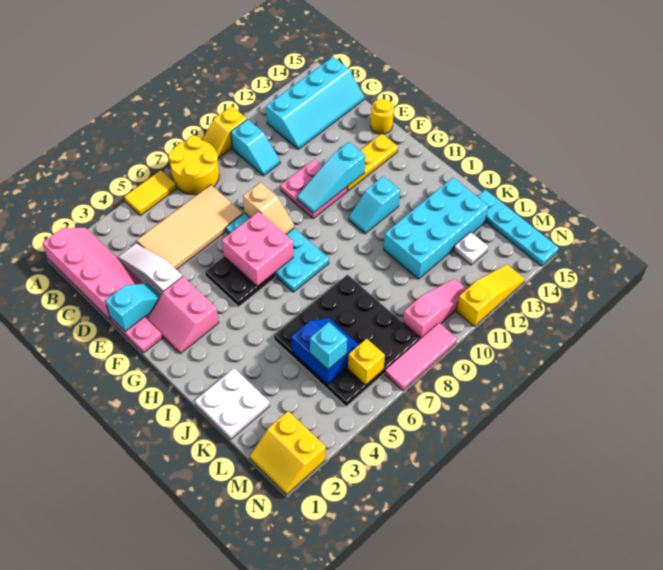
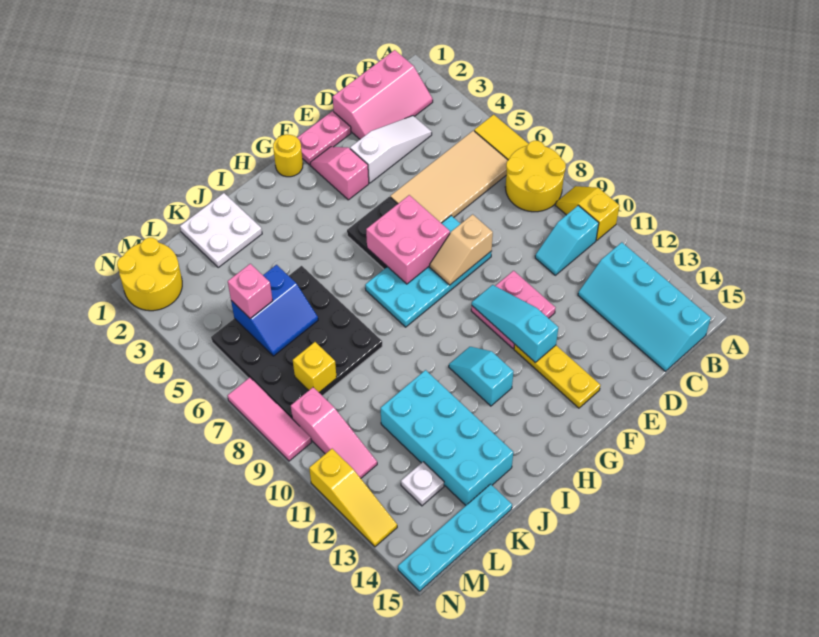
pink slope A1:D2 level 1 top 1 -> pink slope B1:D2 level 1 top 1
tan tile C4:D7 level 1 -> tan tile B5:E6 level 1
cyan slope E1:E2 level 2 top 1 -> none
yellow round brick E15 level 1 -> yellow round brick G1 level 1
pink slope F2:G3 level 1 top 3 -> pink slope F2:F3 level 1 top 3
cyan brick L5 level 3 -> pink brick L5 level 3
yellow slope M1:N2 level 1 top 2 -> yellow round brick M1:N2 level 1
yellow brick M6 level 2 -> yellow brick L8 level 2

